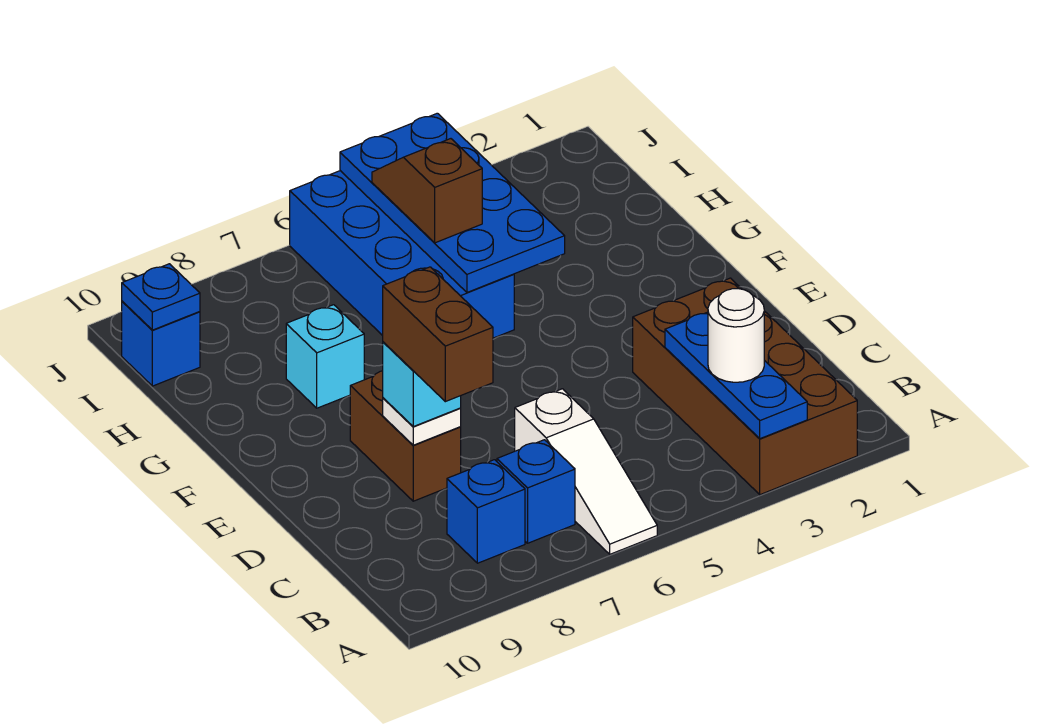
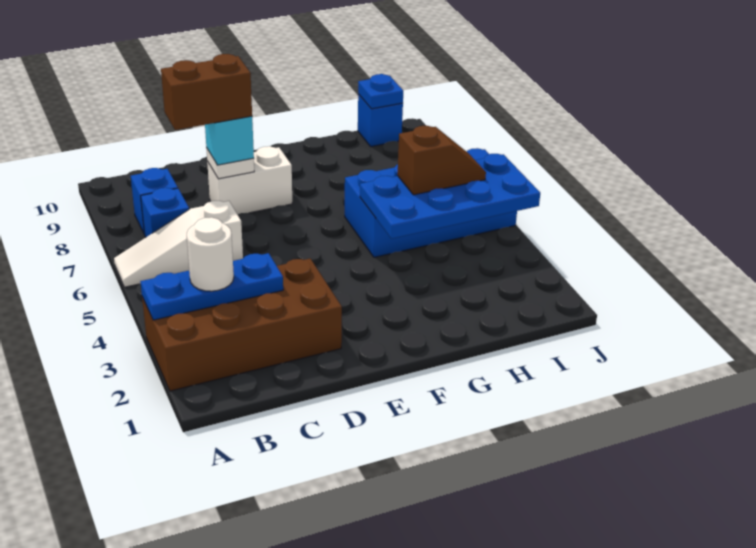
brown brick D8:E8 level 1 -> white brick D8:E8 level 1
cyan brick G8 level 1 -> none

